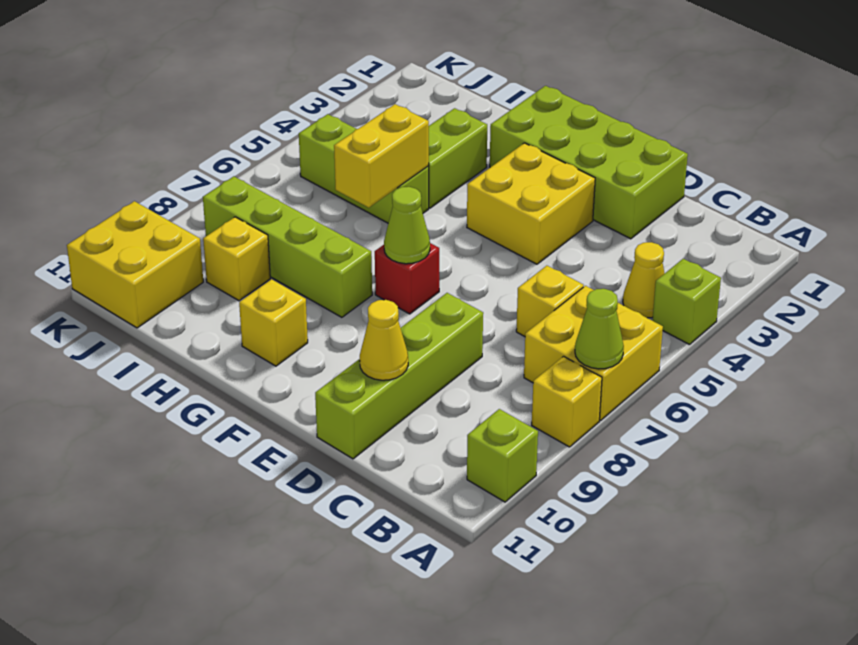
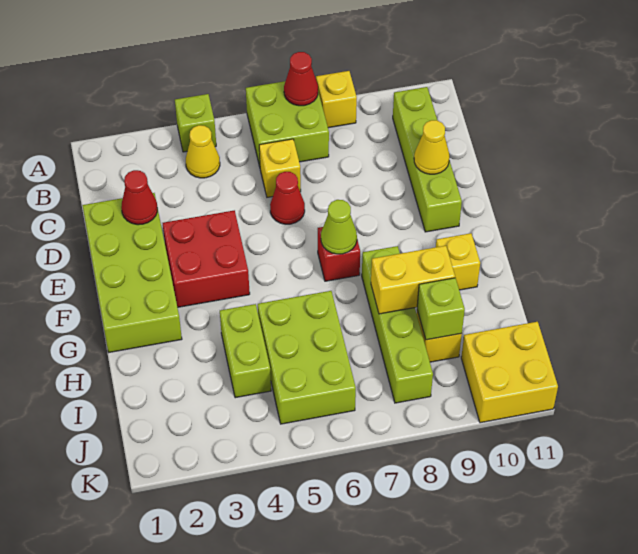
yellow brick A6:B7 level 1 -> lime brick A6:B7 level 1
lime cone A7 level 2 -> red cone A7 level 2
lime brick A10 level 1 -> lime brick I9 level 2
none -> red cone D2 level 2
none -> red cone D6 level 1
lime brick D8:D11 level 1 -> lime brick B10:E10 level 1
yellow brick E3:F4 level 1 -> red brick E3:F4 level 1
lime brick H3:H4 level 1 -> lime brick H4:I4 level 1
lime brick H5:J5 level 1 -> lime brick H5:J6 level 1
yellow brick H5:H6 level 2 -> yellow brick H8:H9 level 2

